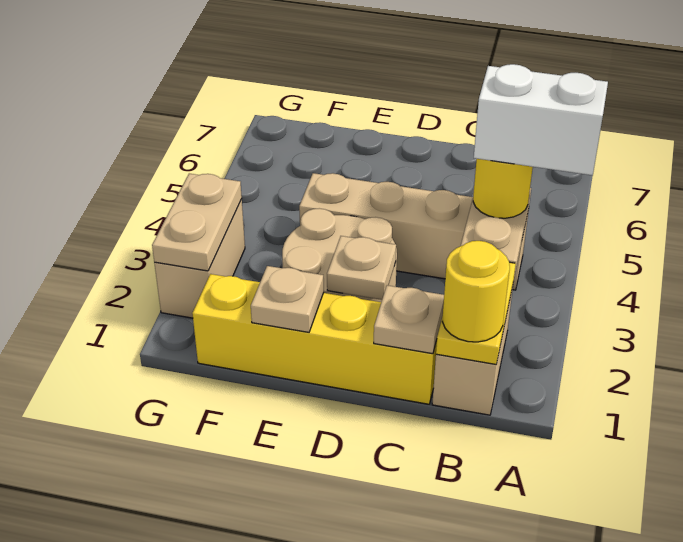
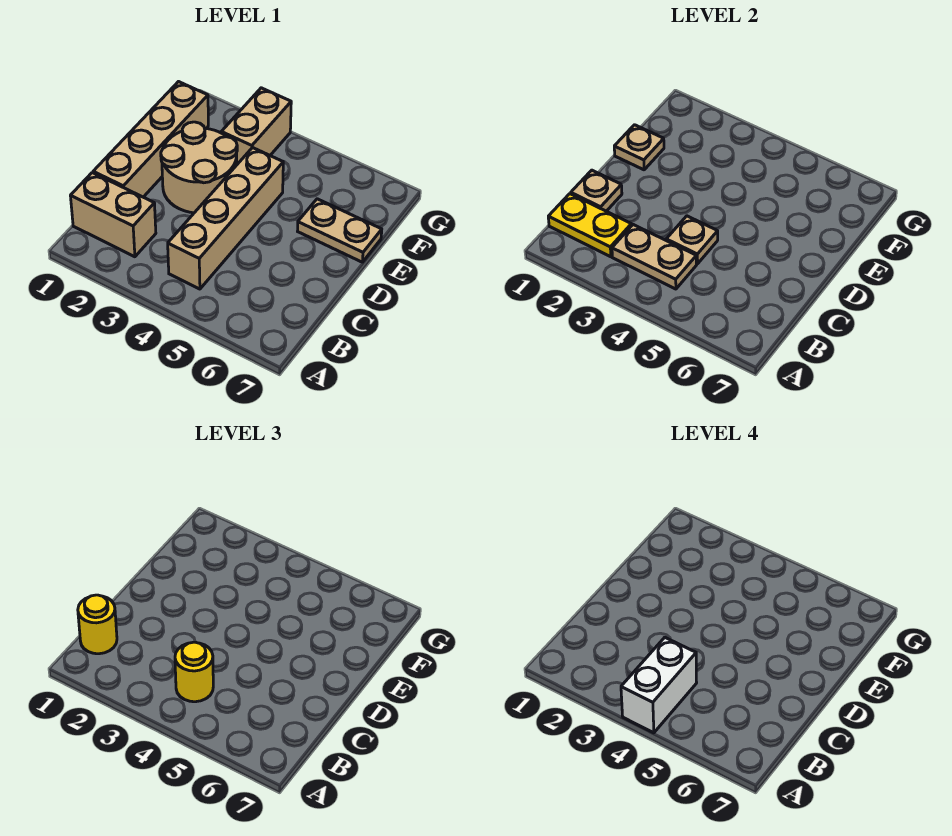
yellow brick C1:F1 level 1 -> tan brick C1:F1 level 1
tan plate D2 level 2 -> tan plate C4 level 2
tan brick G2:G3 level 1 -> tan brick F3:G3 level 1
tan plate G2:G3 level 2 -> tan plate E6:E7 level 1

